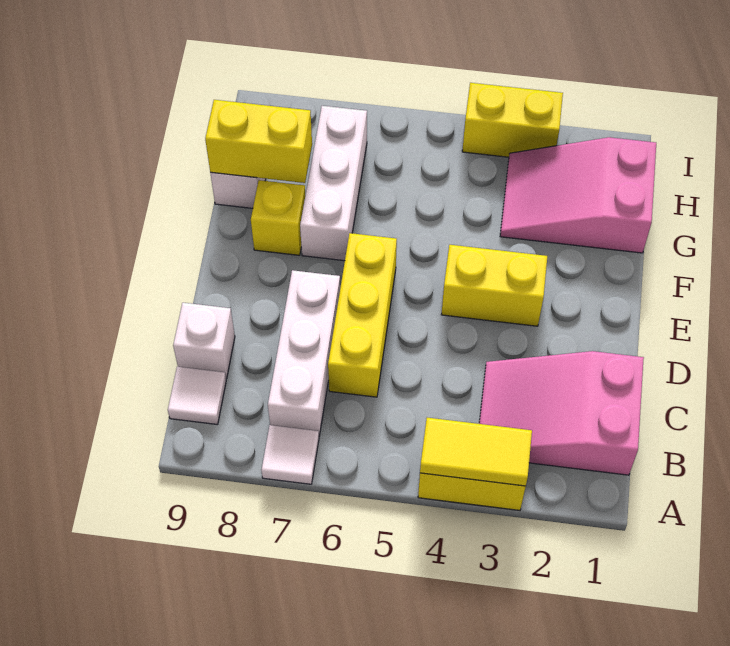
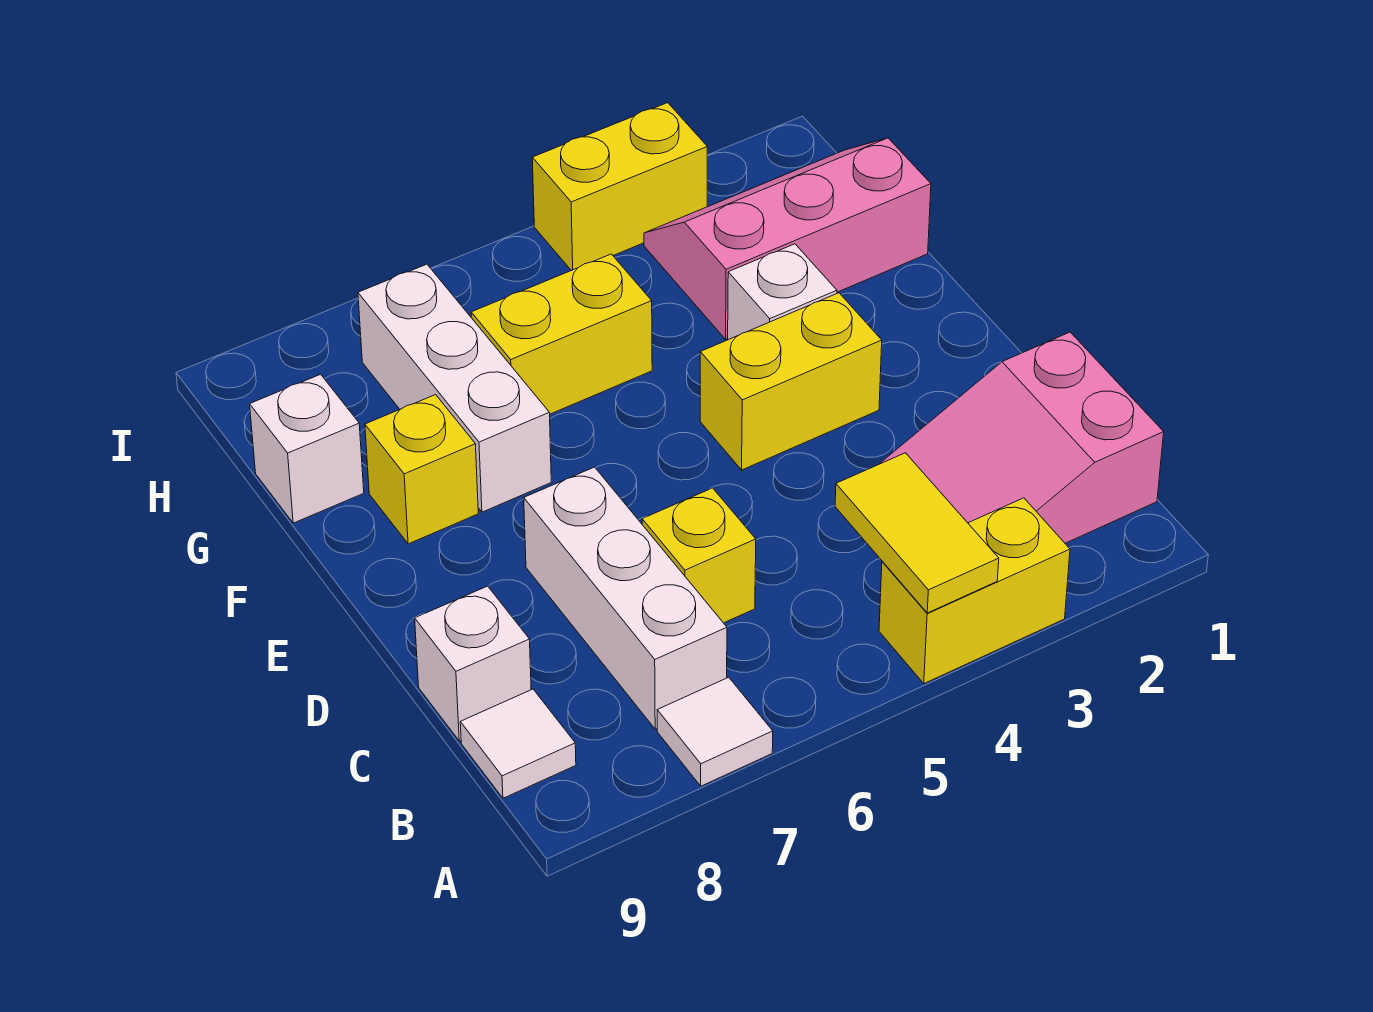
yellow tile A3:A4 level 2 -> yellow tile A4:B4 level 2
yellow brick C6:E6 level 1 -> yellow brick C6 level 1
none -> white brick F3 level 1
pink slope G1:H3 level 1 top 1 -> pink slope G1:H3 level 1 top G
yellow brick G8:G9 level 2 -> yellow brick G5:G6 level 1

